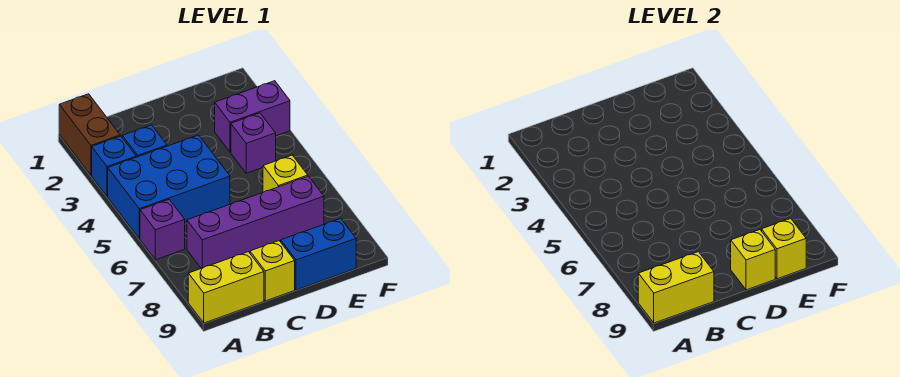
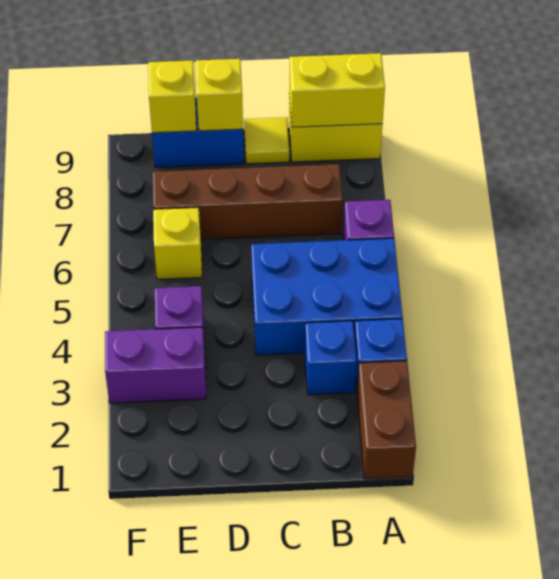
purple brick B7:E7 level 1 -> brown brick B7:E7 level 1
yellow brick C9 level 1 -> yellow tile C9 level 1

